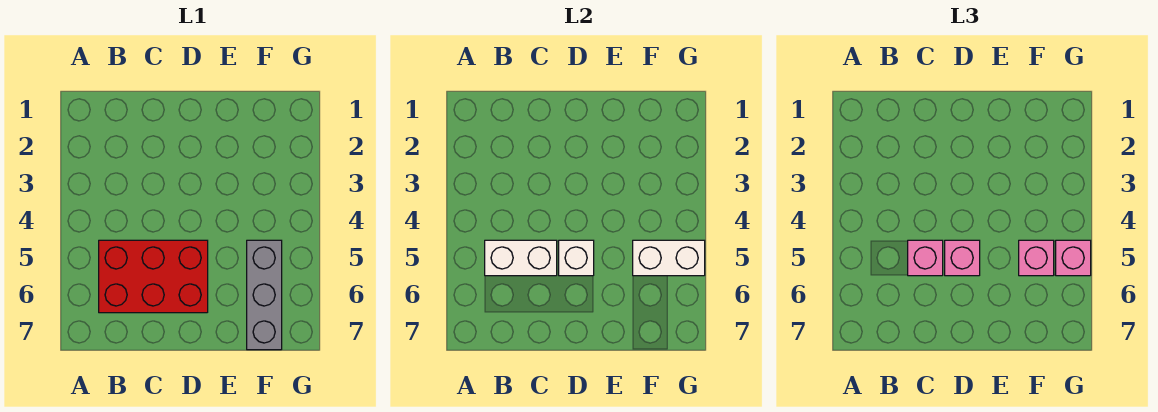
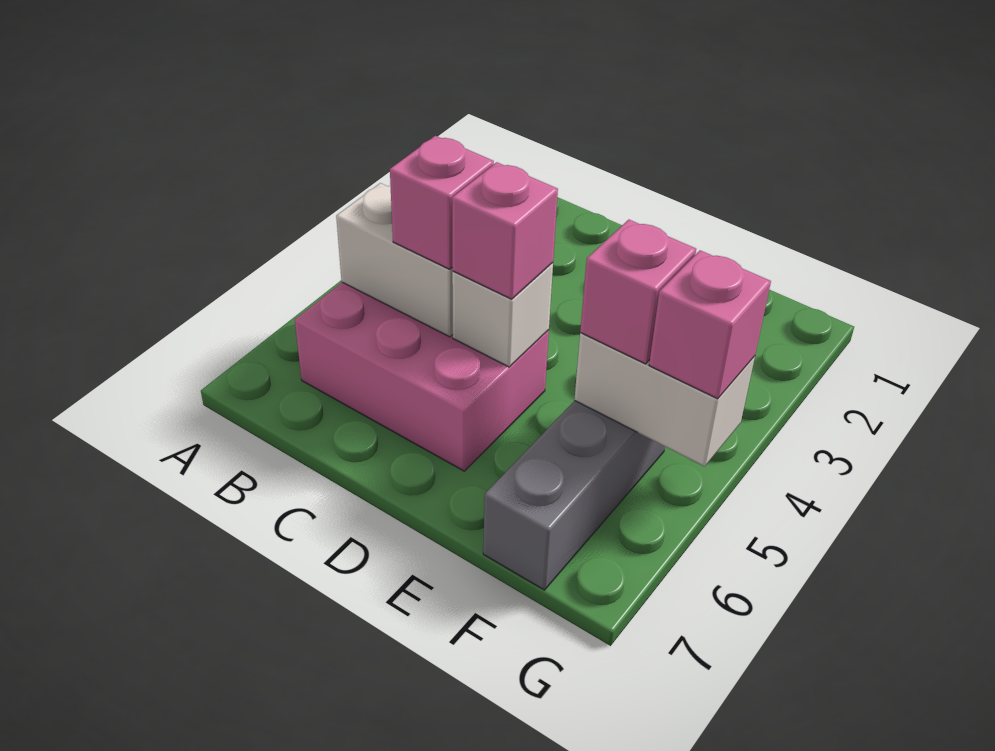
red brick B5:D6 level 1 -> pink brick B5:D6 level 1

